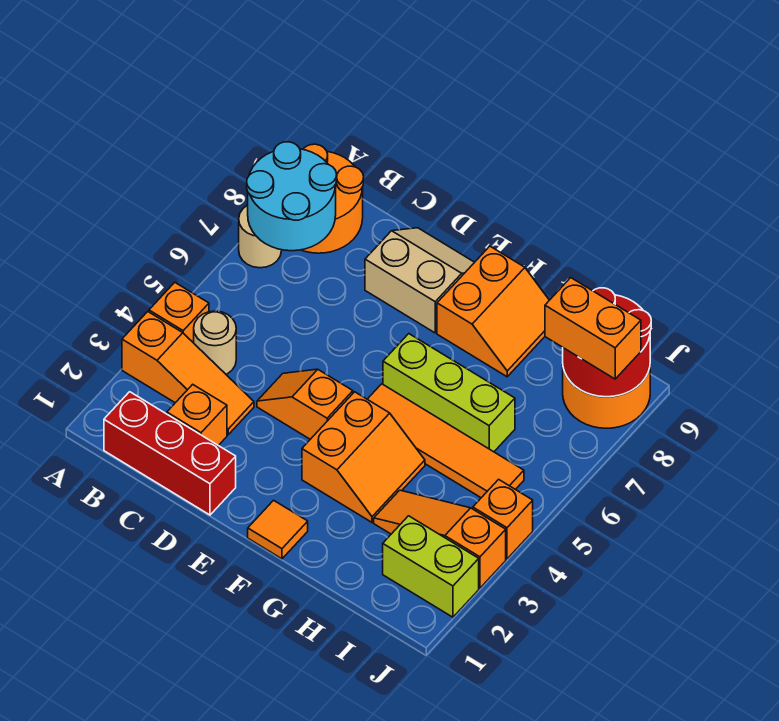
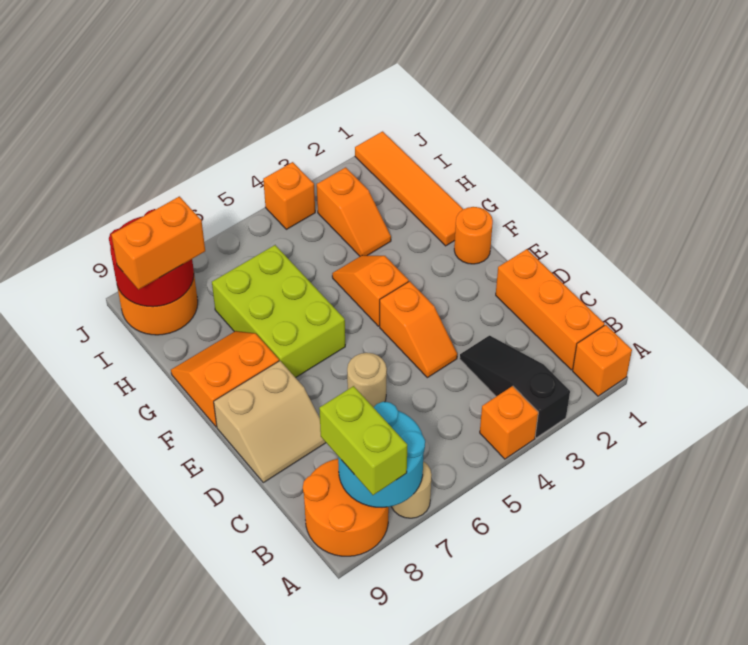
orange slope A3:C3 level 1 top A -> black slope A3:C3 level 1 top A
red brick B1:D1 level 1 -> orange brick B1:D1 level 1
tan round brick B4 level 1 -> tan round brick D6 level 1
orange brick C2 level 1 -> orange brick A1 level 1
tan slope D8:E9 level 1 top 8 -> tan slope D8:E9 level 1 top E
orange tile F1 level 1 -> orange round brick F1 level 1
orange slope F3:G4 level 1 top F -> orange slope F4:G4 level 1 top F
orange tile F5:I5 level 1 -> orange tile G1:J1 level 1
lime brick F6:H6 level 1 -> lime brick F6:H7 level 1
orange slope H3:J3 level 1 top J -> orange slope H3:I3 level 1 top I
lime brick I2:J2 level 1 -> lime brick A8:B8 level 3
orange brick I8:J8 level 3 -> orange brick I8:I9 level 3

